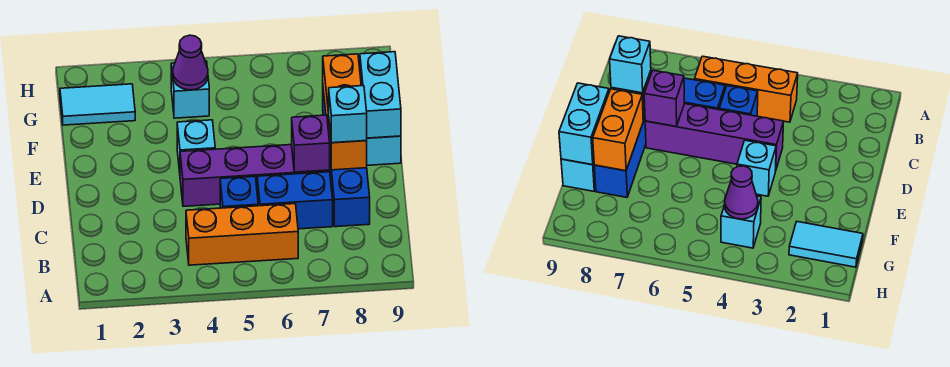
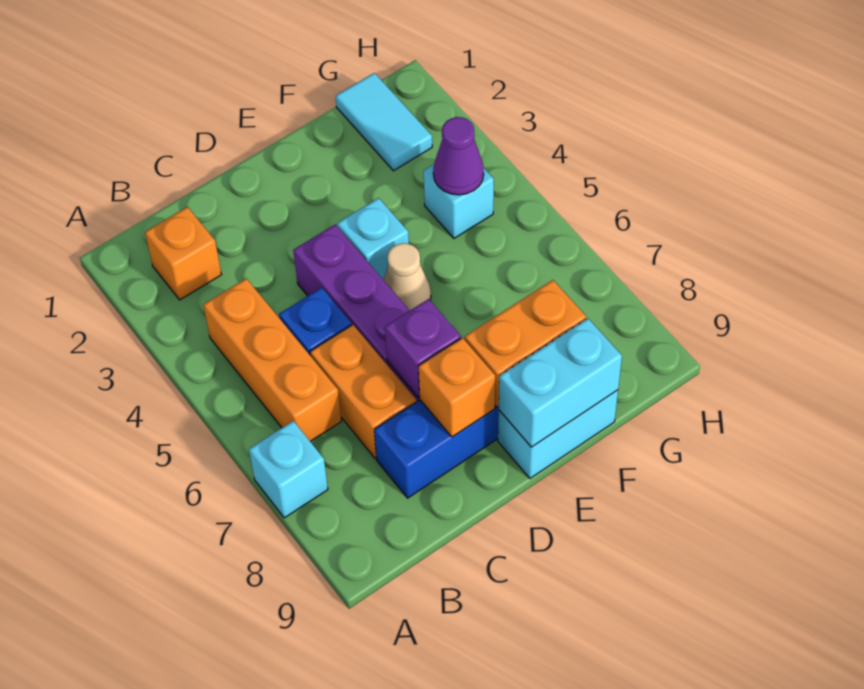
none -> orange brick B2 level 1
blue brick C6:C7 level 1 -> orange brick C6:C7 level 1
cyan brick D8 level 3 -> cyan brick A7 level 1
none -> tan cone E5 level 1

